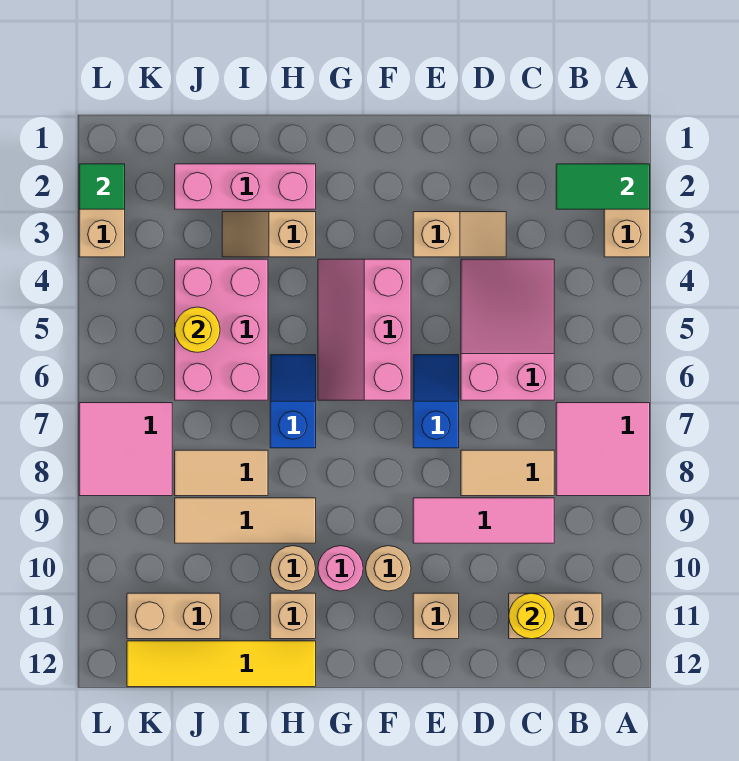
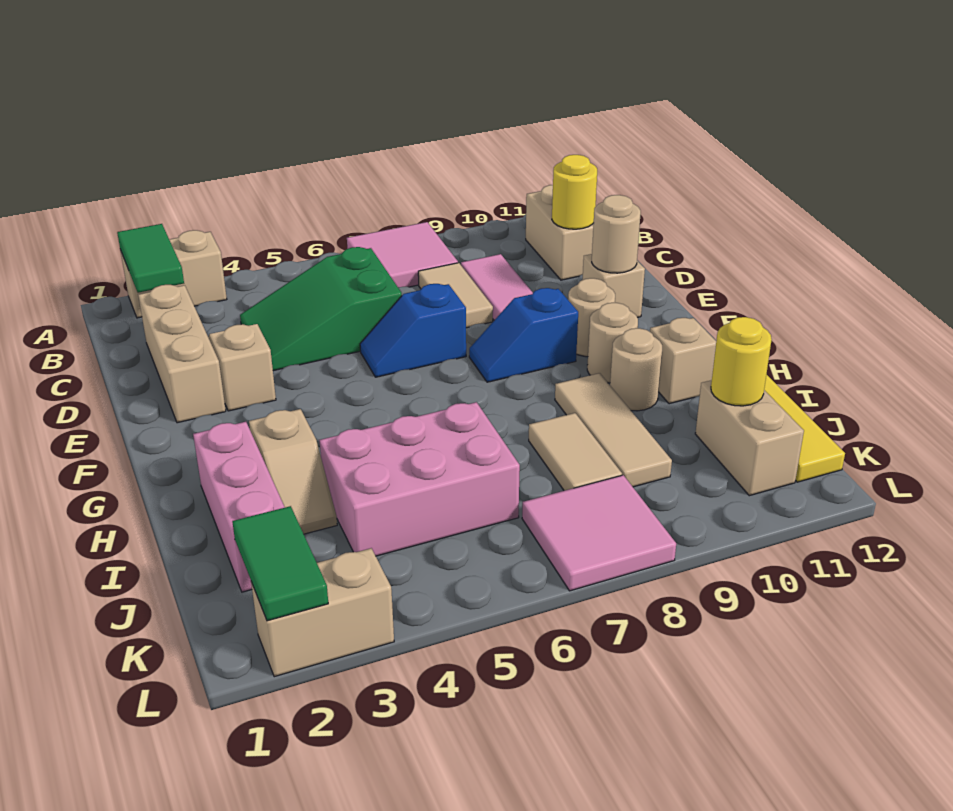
none -> tan brick C2:E2 level 1
pink slope C4:D6 level 1 top 6 -> green slope C4:D6 level 1 top 6
none -> tan round brick E11 level 2
pink slope F4:G6 level 1 top F -> none
pink round brick G10 level 1 -> tan round brick G10 level 1
blue slope H6:H7 level 1 top 7 -> blue slope F8:F9 level 1 top 9
yellow round brick J5 level 2 -> yellow round brick J11 level 2
green tile L2 level 2 -> green tile K2:L2 level 2

